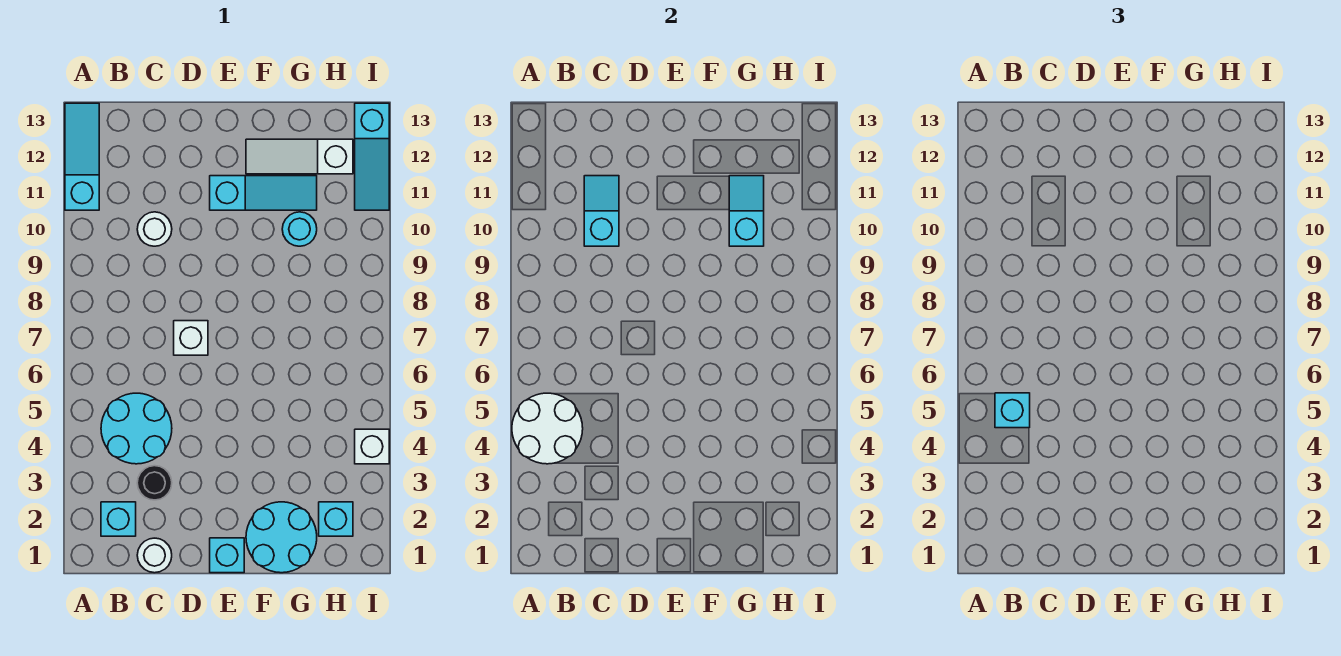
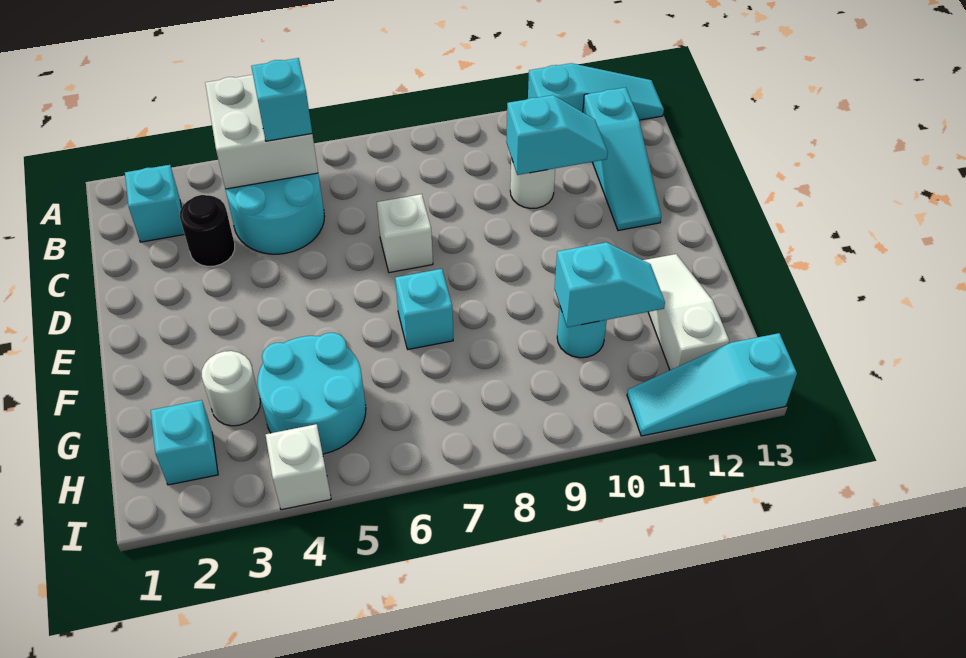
white round brick A4:B5 level 2 -> white brick A4:B5 level 2
white round brick C1 level 1 -> white round brick G3 level 1
cyan brick E1 level 1 -> cyan brick F7 level 1
cyan slope E11:G11 level 1 top E -> cyan slope B12:D12 level 1 top B
cyan round brick F1:G2 level 1 -> cyan round brick G4:H5 level 1

